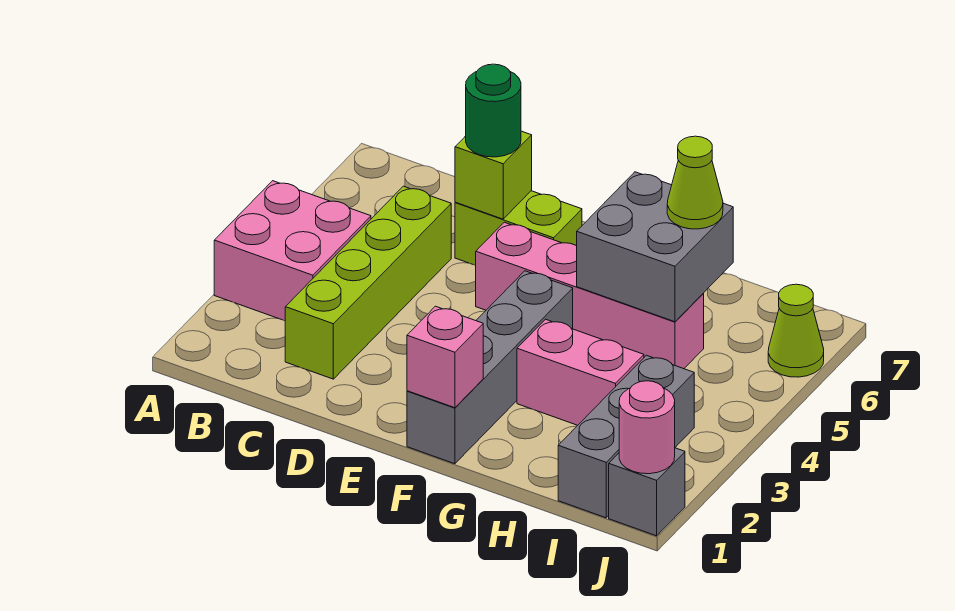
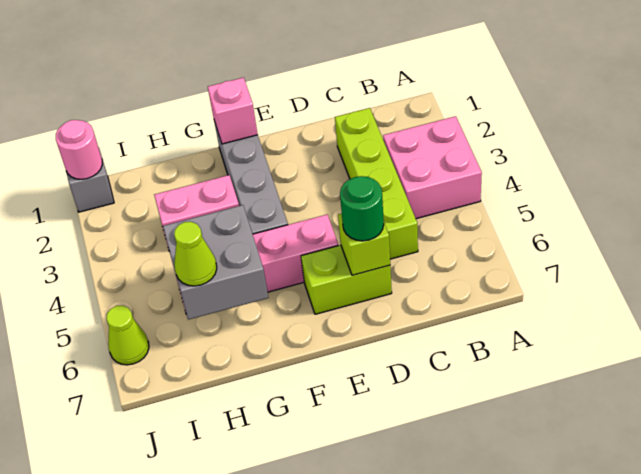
grey brick I1:I3 level 1 -> none

